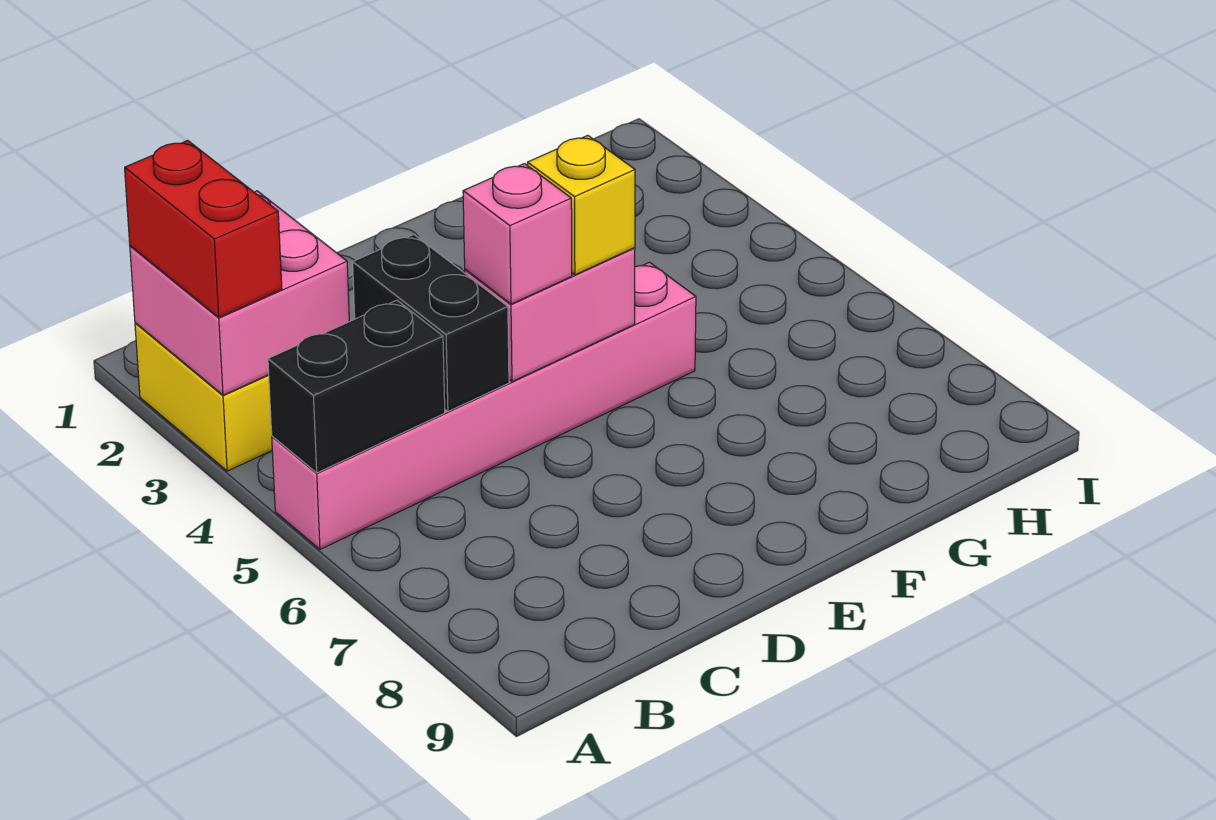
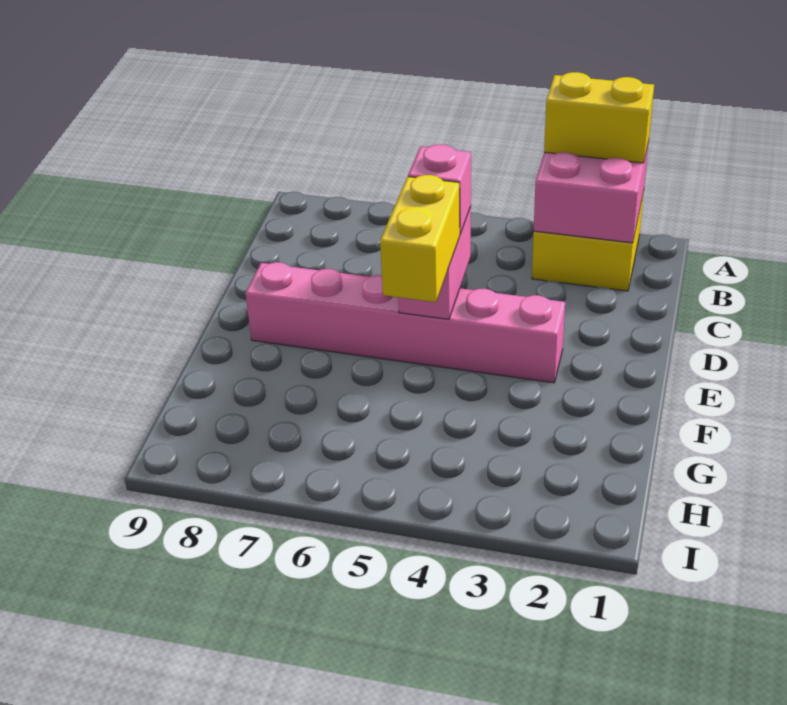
red brick A2:A3 level 3 -> yellow brick A2:A3 level 3
pink brick A5:F5 level 1 -> pink brick E3:E8 level 1
black brick A5:B5 level 2 -> none
black brick C4:C5 level 2 -> none
yellow brick E5 level 3 -> yellow brick E5:F5 level 3

